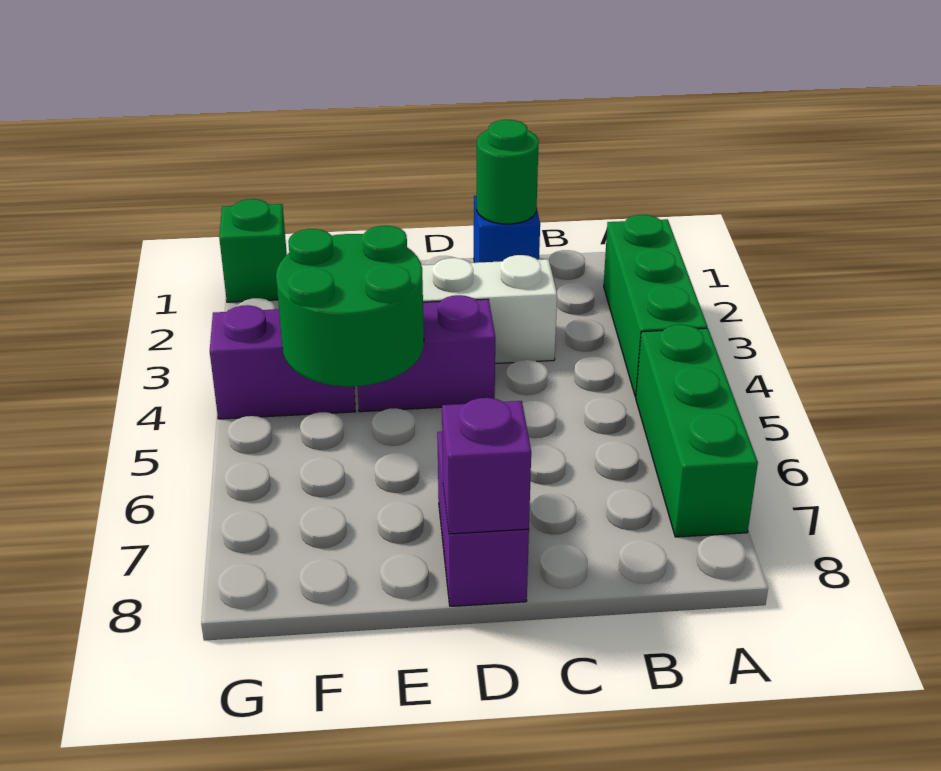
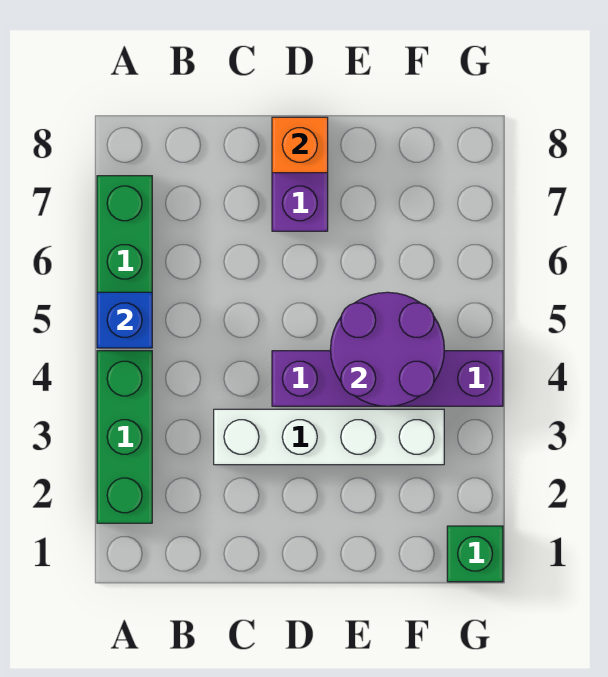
blue brick C1 level 1 -> blue brick A5 level 2
green round brick C1 level 2 -> none
purple brick D8 level 2 -> orange brick D8 level 2
green round brick E4:F5 level 2 -> purple round brick E4:F5 level 2

